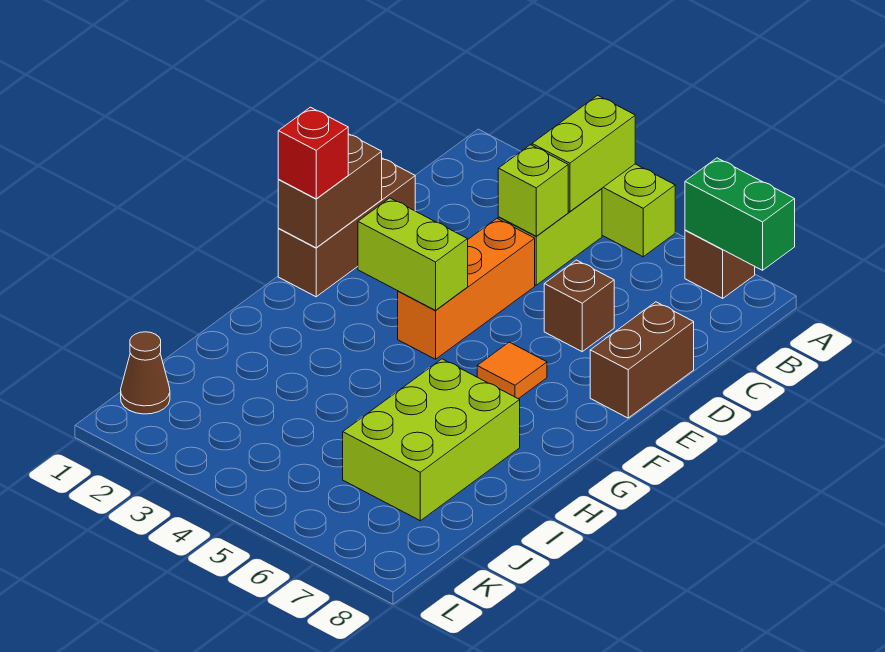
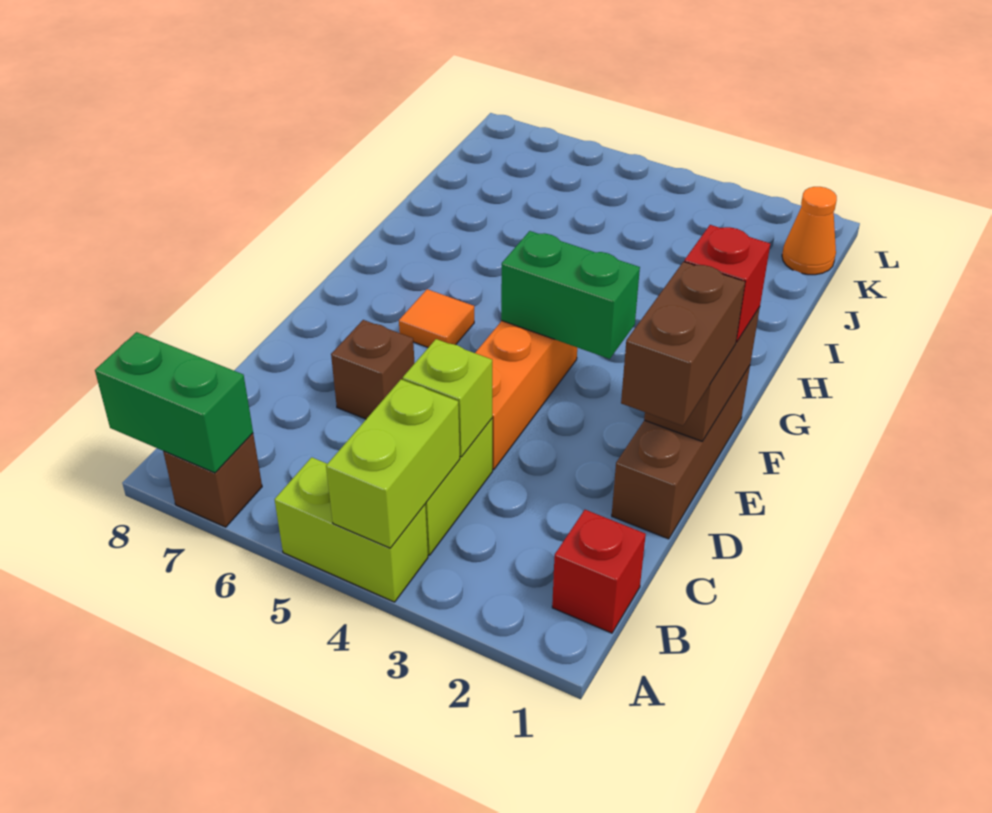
none -> red brick B1 level 1
brown brick D8:E8 level 1 -> brown brick D1:E1 level 3
lime brick F3:F4 level 2 -> green brick F3:F4 level 2
lime brick H6:J7 level 1 -> none
brown cone K1 level 1 -> orange cone K1 level 1

